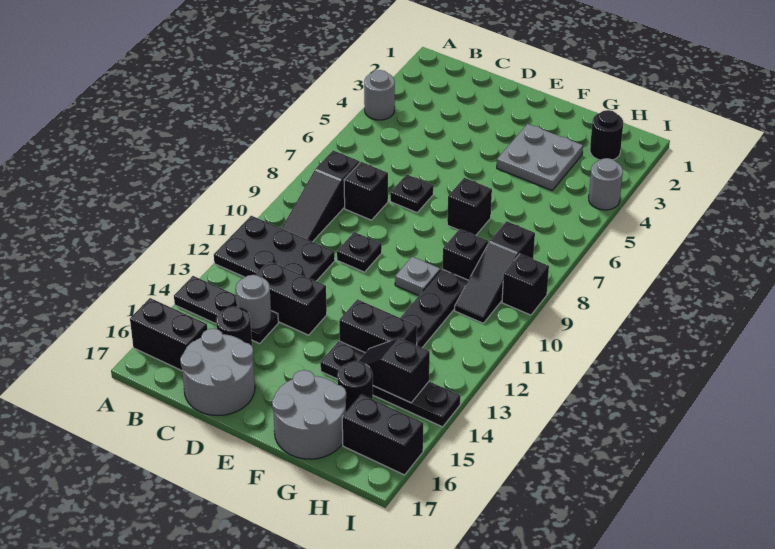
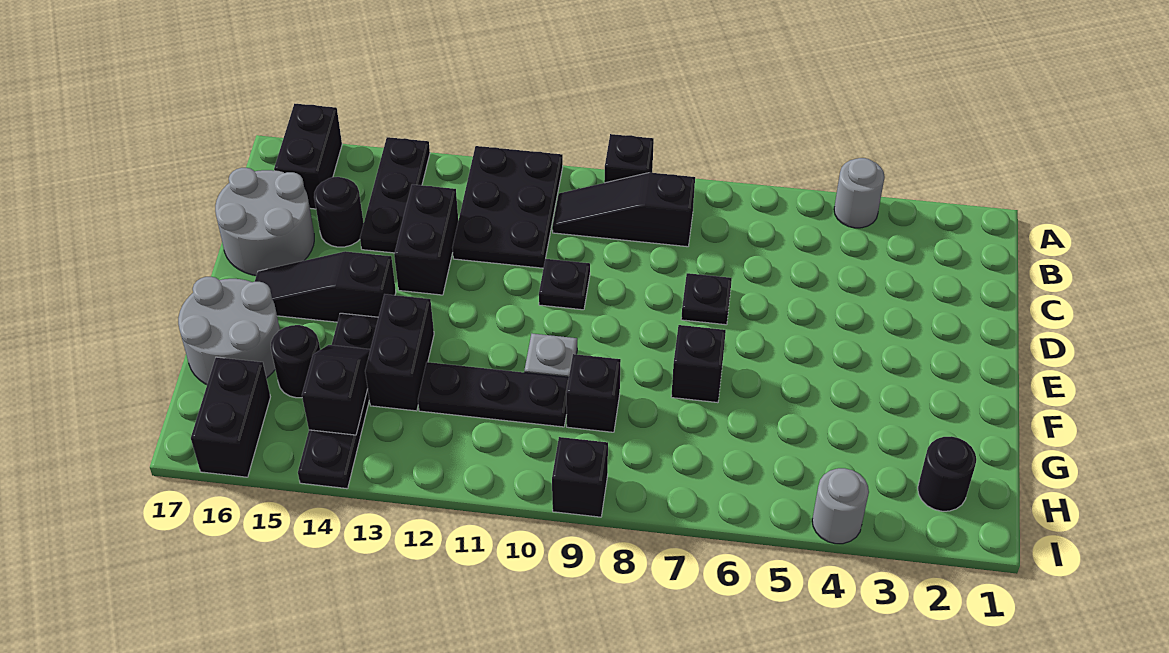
black brick C8 level 1 -> black brick A9 level 1
grey round brick C14 level 2 -> none
grey plate F3:G4 level 1 -> none
black slope H8:H10 level 1 top 8 -> black slope E14:E16 level 1 top 14

